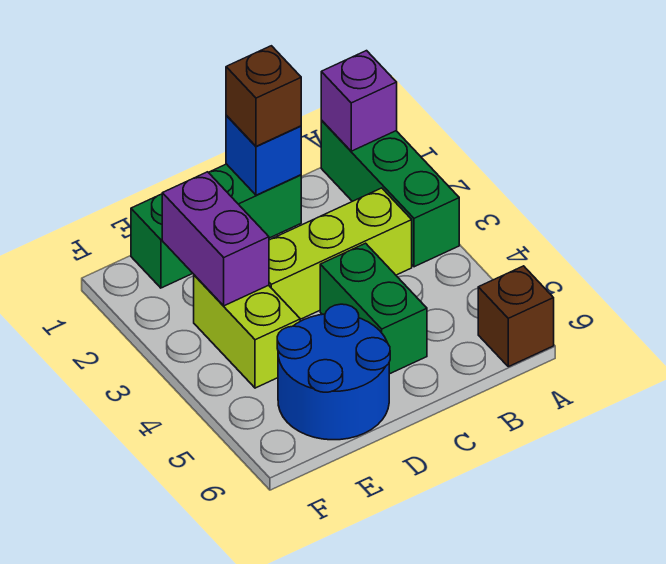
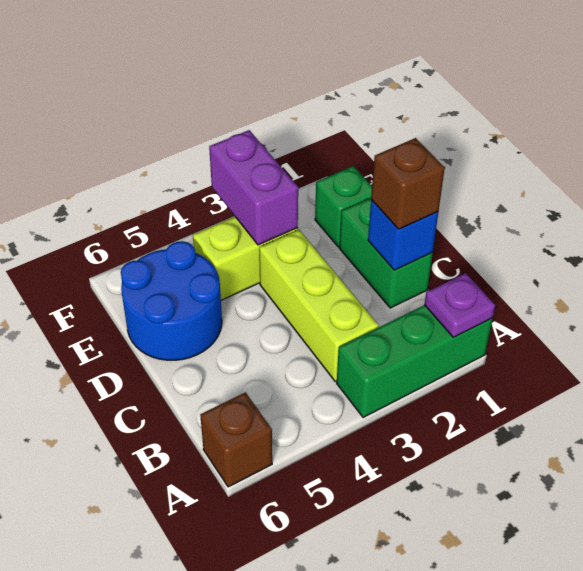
purple brick A1 level 2 -> purple plate A1 level 2
green brick C4:C5 level 1 -> none
purple brick E2:E3 level 2 -> purple brick E3:F3 level 2

